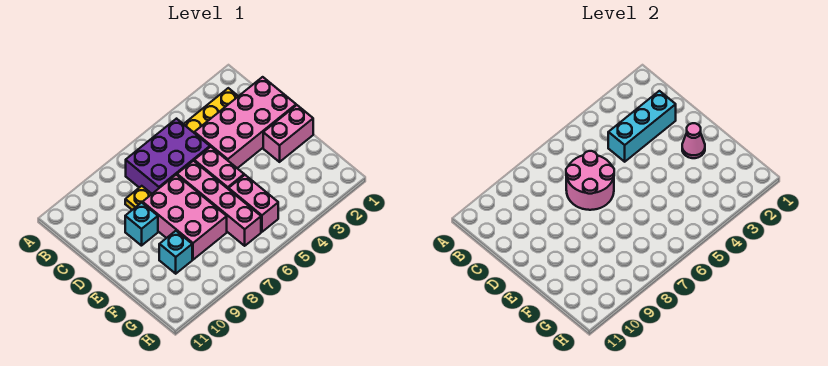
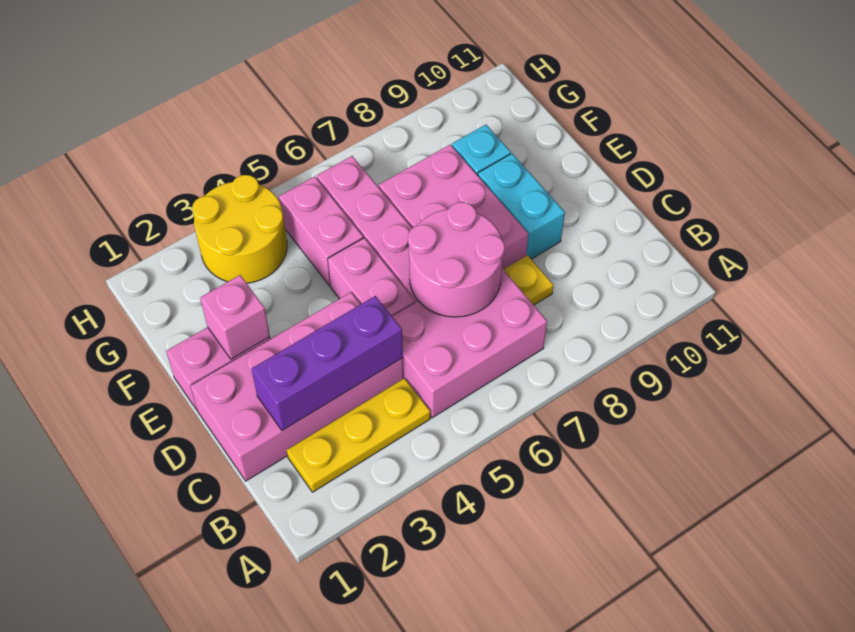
purple brick B5:C7 level 1 -> pink brick B5:C7 level 1
cyan brick C2:C4 level 2 -> purple brick C2:C4 level 2
cyan brick D9 level 1 -> cyan brick D9:E9 level 1
pink cone E2 level 2 -> pink brick E2 level 2
none -> yellow round brick G3:H4 level 1

